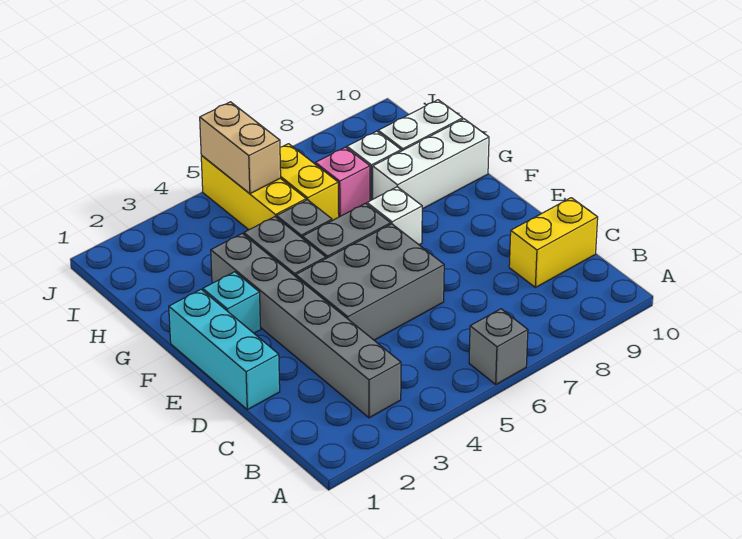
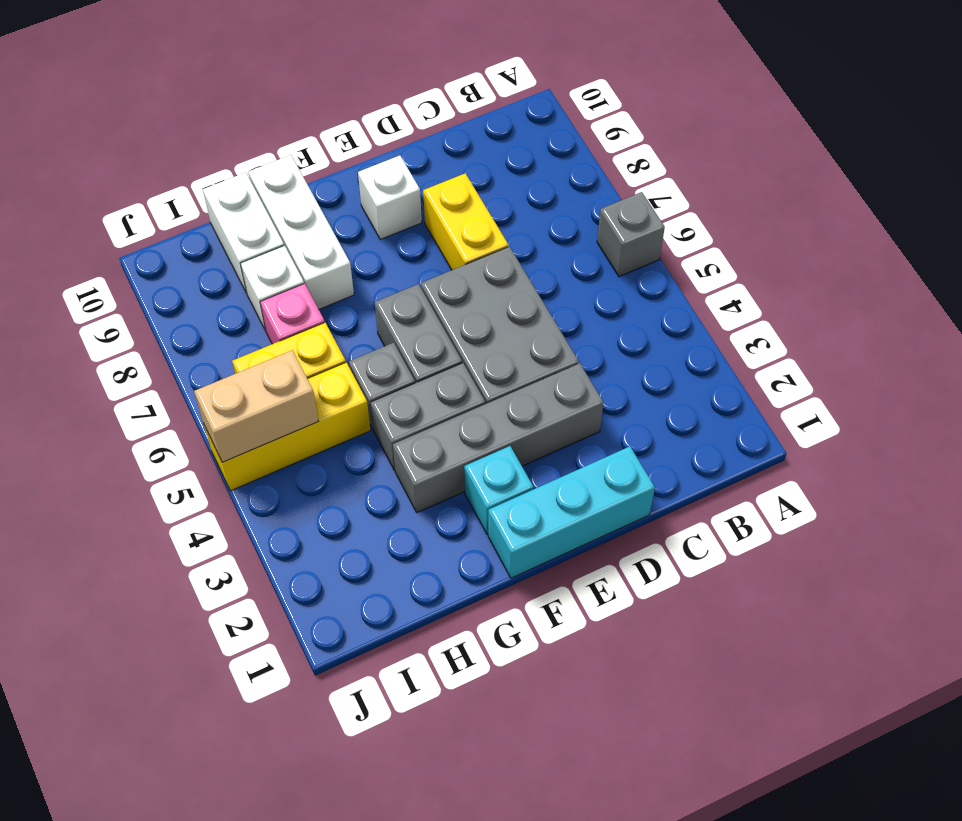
grey brick B3:G3 level 1 -> grey brick D3:G3 level 1
yellow brick C9:C10 level 1 -> yellow brick D7:D8 level 1
white brick F7 level 1 -> white brick E9 level 1

